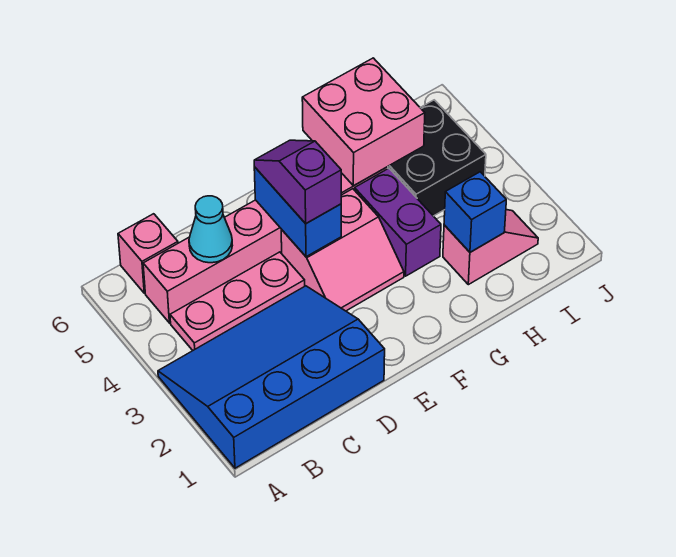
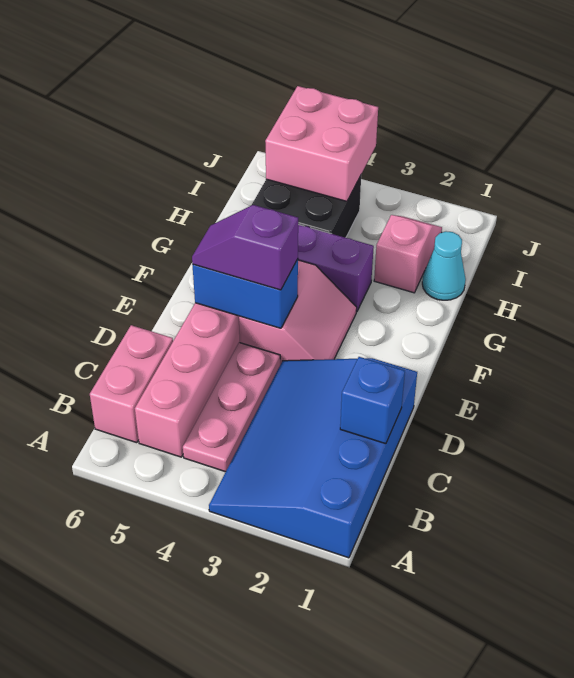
pink brick B6 level 1 -> pink brick B6:C6 level 1
cyan cone C5 level 2 -> cyan cone H1 level 1
pink brick G5:H6 level 2 -> pink brick I4:J5 level 2
blue brick H2 level 2 -> blue brick C1 level 2

